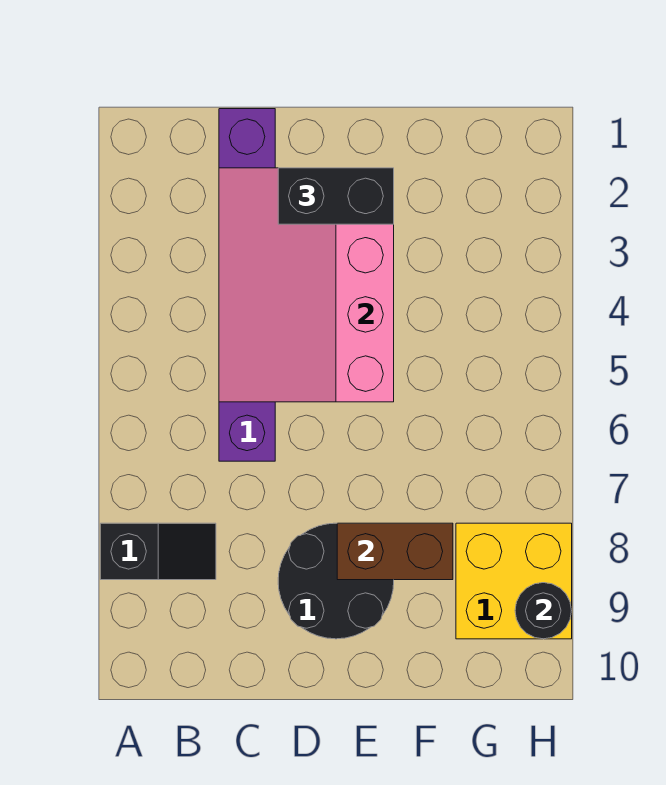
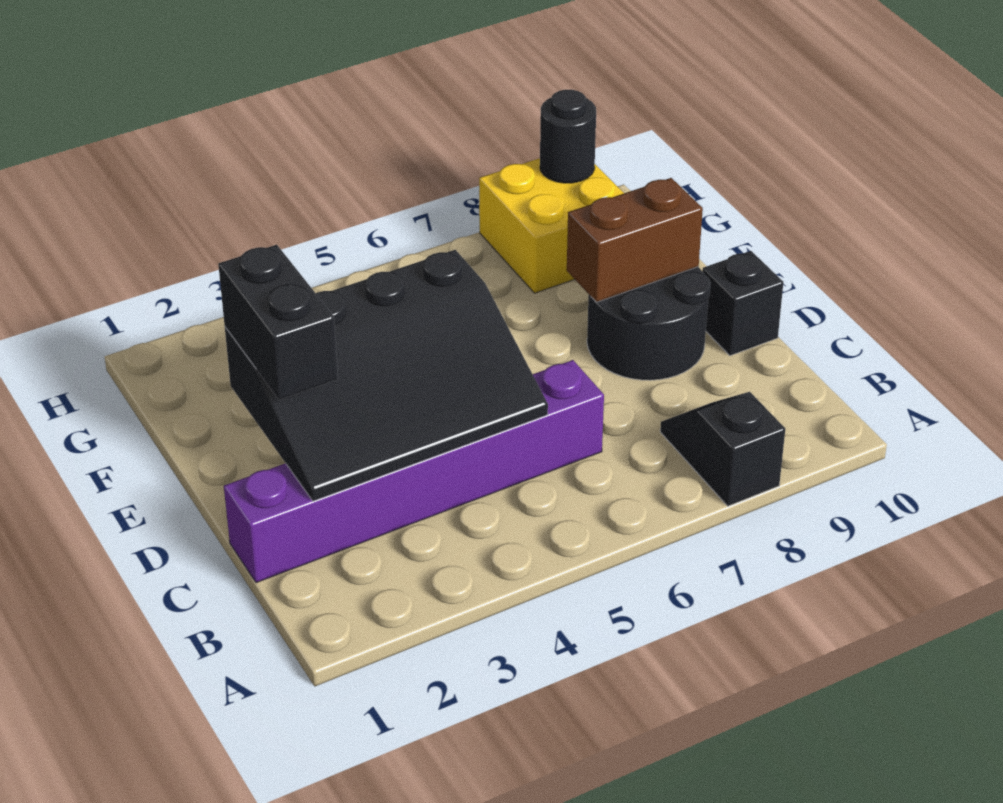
pink slope C2:E5 level 2 top E -> black slope C2:E5 level 2 top E
none -> black brick D10 level 1
brown brick E8:F8 level 2 -> brown brick E8:E9 level 2

